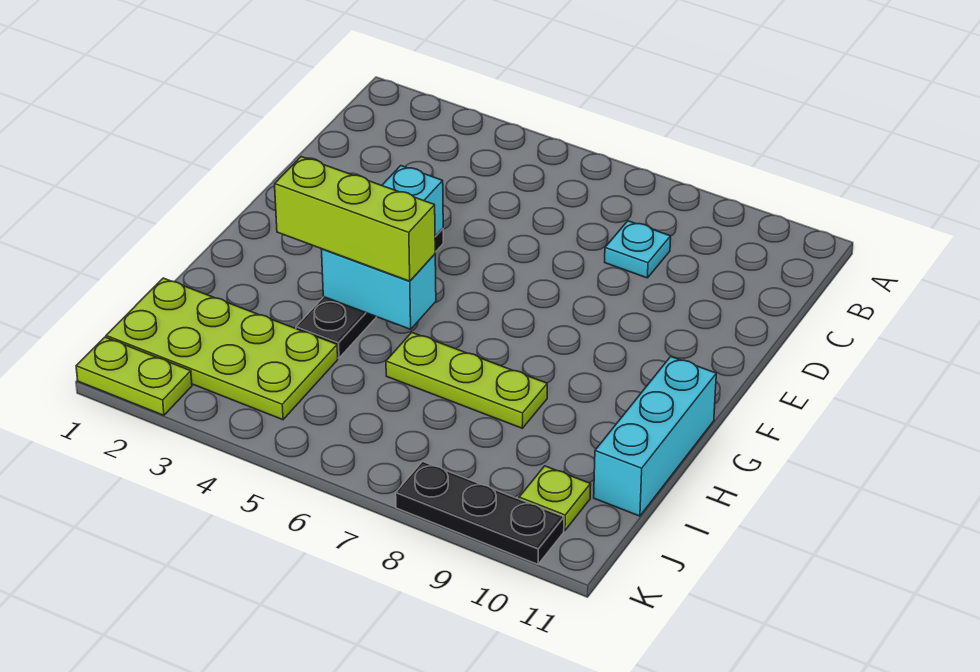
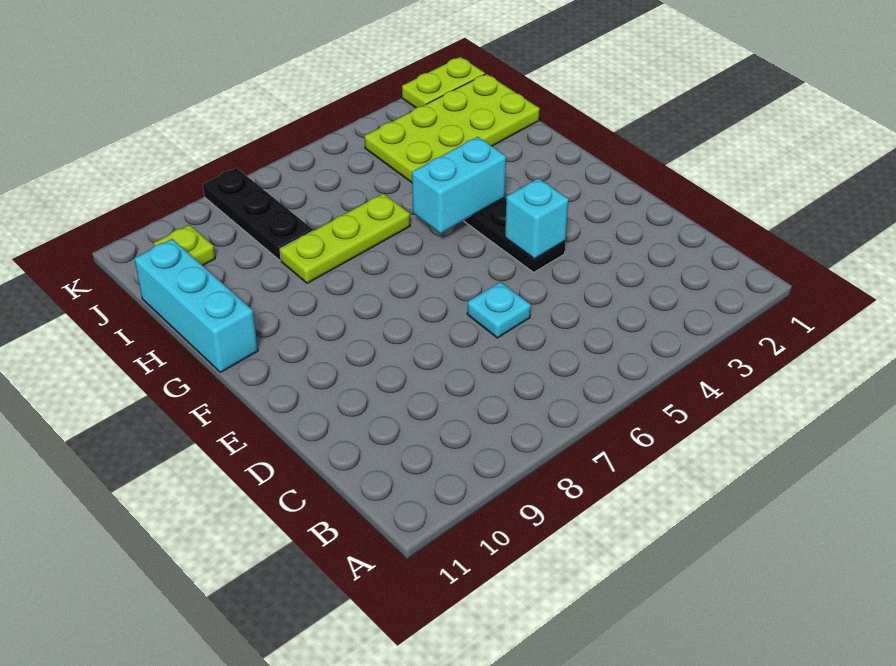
cyan plate C8 level 1 -> cyan plate D6 level 1
lime brick G3:G5 level 3 -> none
black plate K8:K10 level 1 -> black plate I8:K8 level 1

